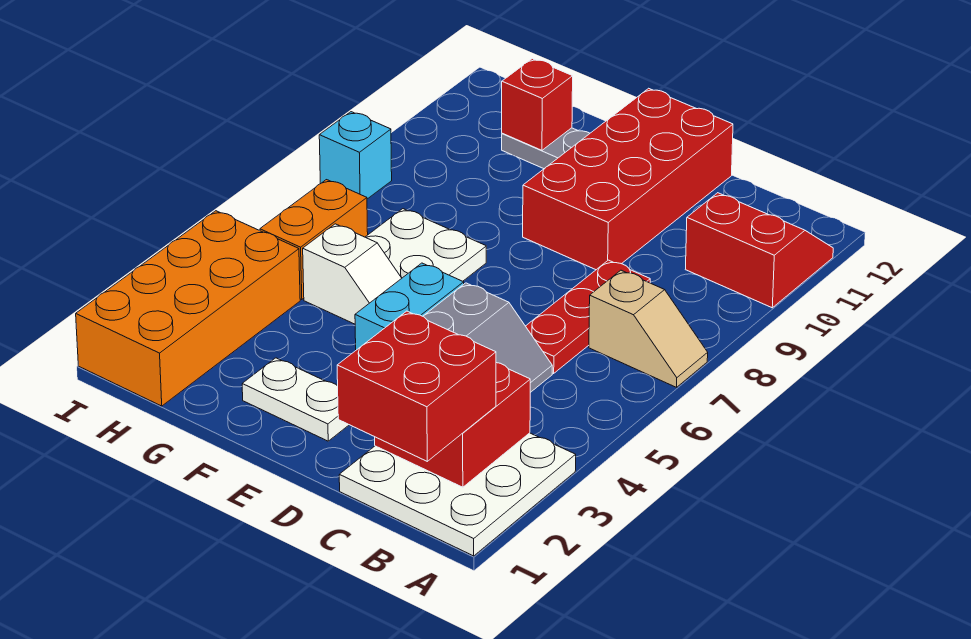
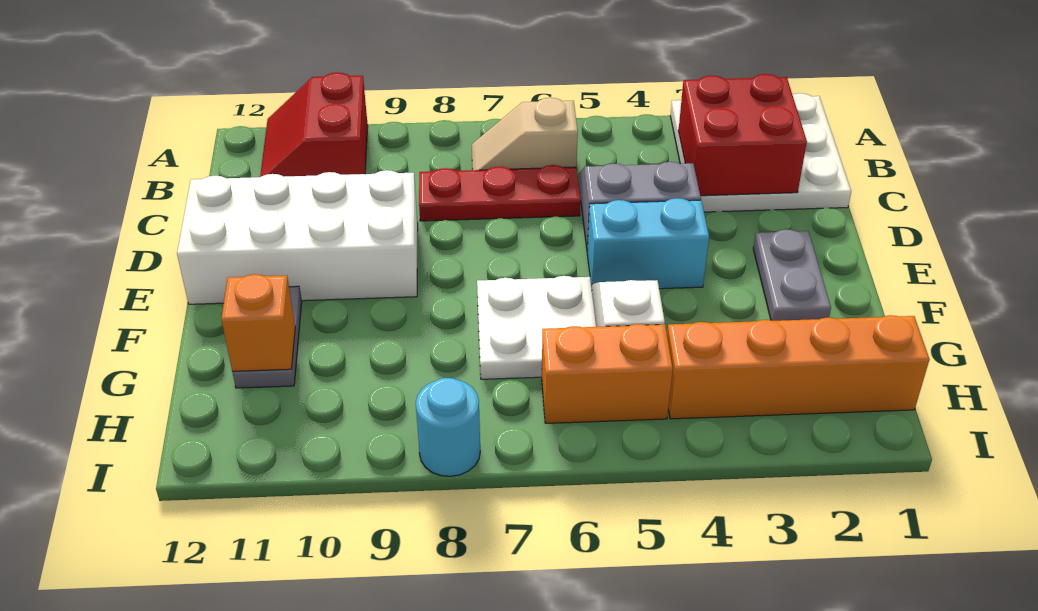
tan slope A7:B7 level 1 top B -> tan slope B6:B7 level 1 top 6
red brick B1:C2 level 3 -> none
red brick D9:E12 level 1 -> white brick D9:E12 level 1
white plate E2:F2 level 1 -> grey plate E2:F2 level 1
red brick G11 level 2 -> orange brick G11 level 2
orange brick H1:I4 level 1 -> orange brick H1:H4 level 1
cyan brick I8 level 1 -> cyan round brick I8 level 1

